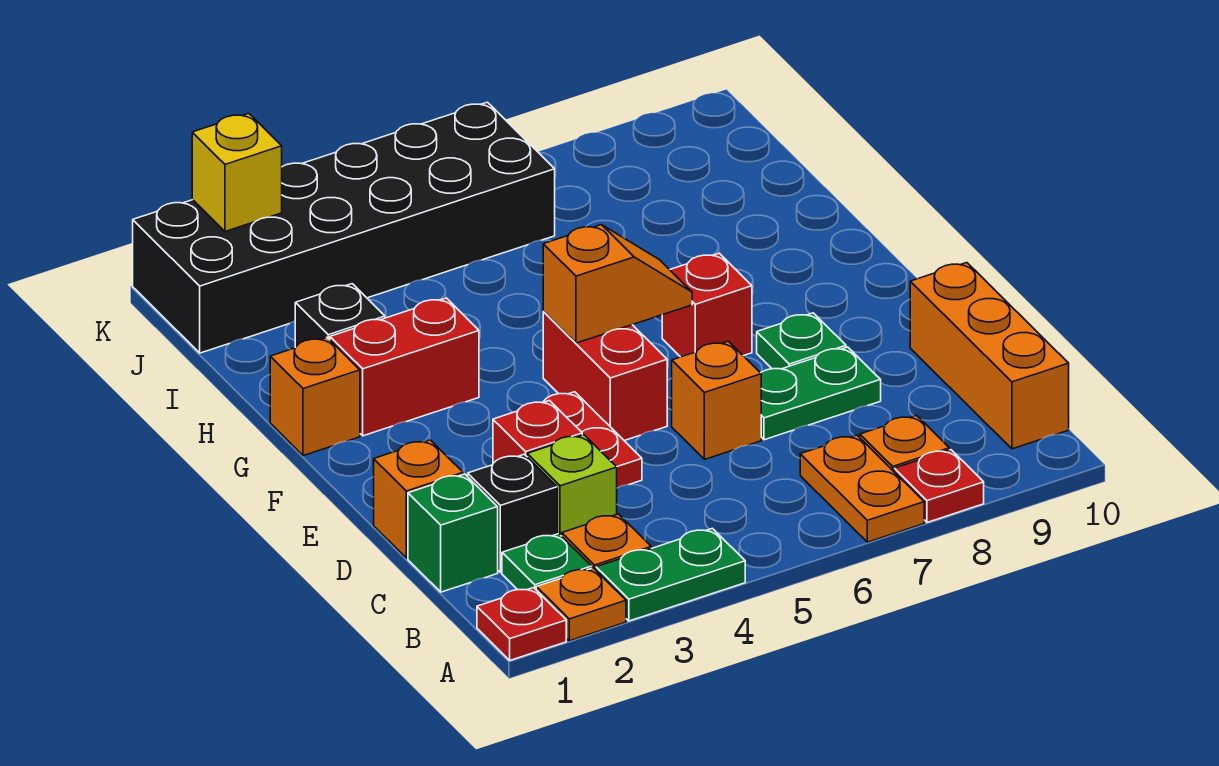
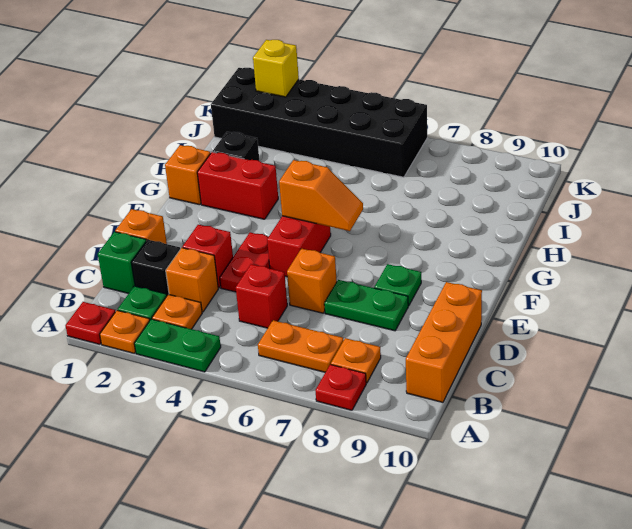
orange plate A7:B7 level 1 -> orange plate B6:B7 level 1
lime brick C3 level 1 -> orange brick C3 level 1
red brick F7 level 1 -> red brick C5 level 1

